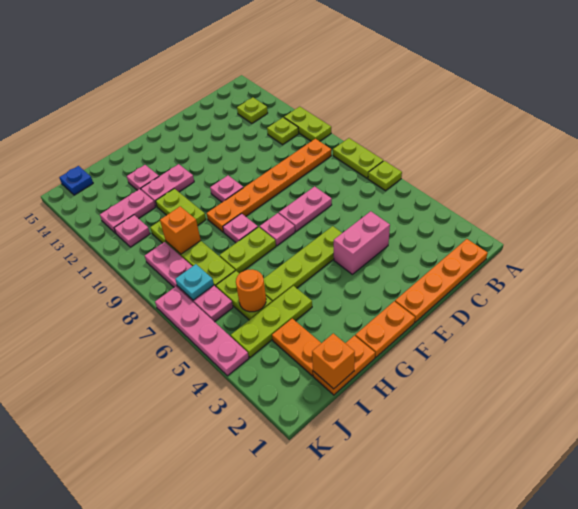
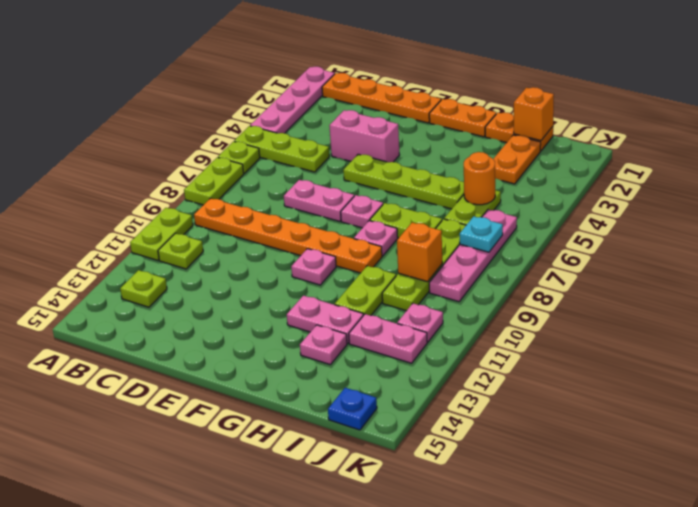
lime plate H4:J4 level 1 -> lime plate A5:C5 level 1
pink plate K4:K7 level 1 -> pink plate A1:A4 level 1

